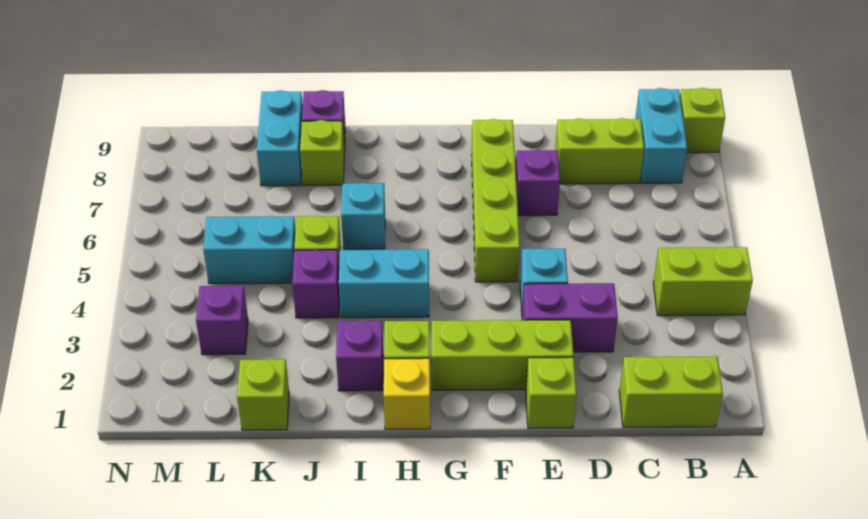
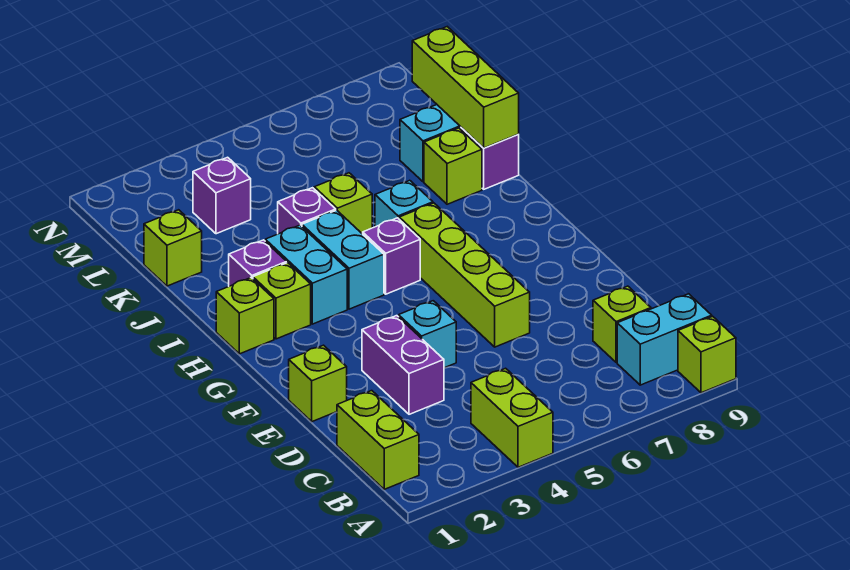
lime brick C8:D8 level 1 -> lime brick C8 level 1
lime brick E2:G2 level 1 -> lime brick J9:L9 level 2
purple brick E7 level 1 -> purple brick H5 level 1
lime brick F5:F8 level 1 -> lime brick E6:H6 level 1
yellow brick H1 level 1 -> lime brick H1 level 1
cyan brick K5:L5 level 1 -> cyan brick H3:I3 level 1

